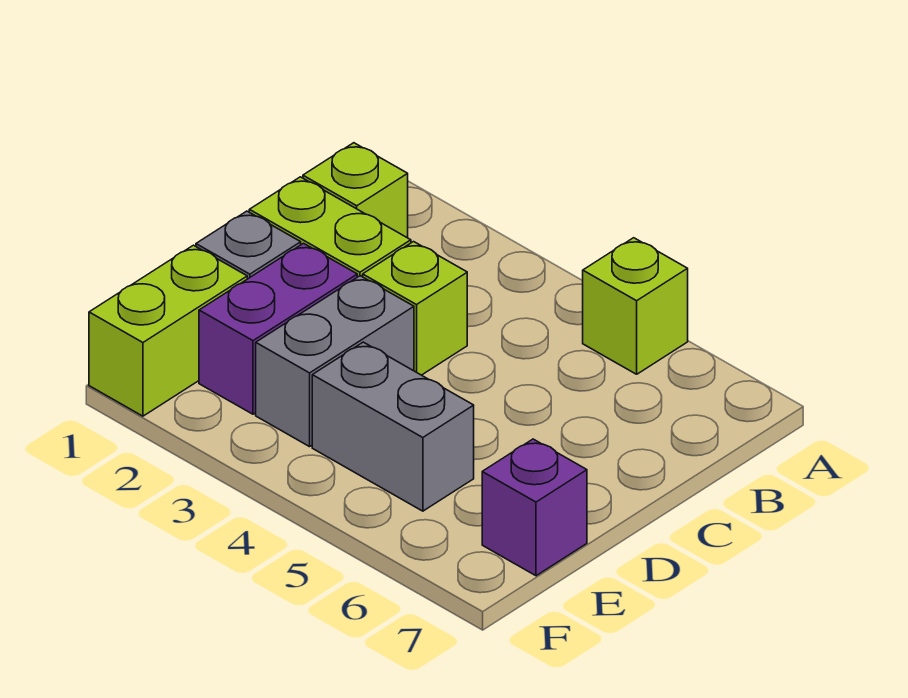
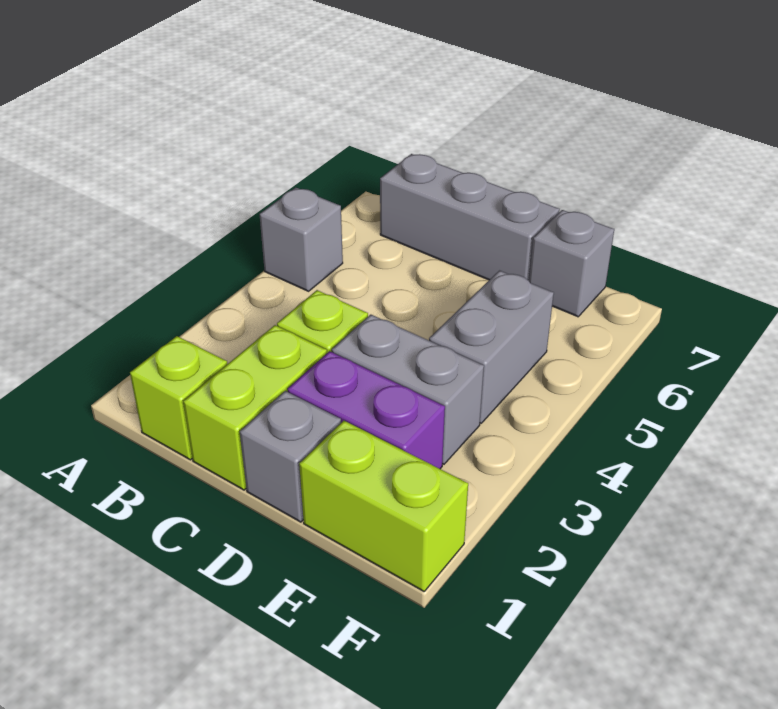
lime brick A5 level 1 -> grey brick A5 level 1
none -> grey brick B7:D7 level 1
purple brick E7 level 1 -> grey brick E7 level 1

